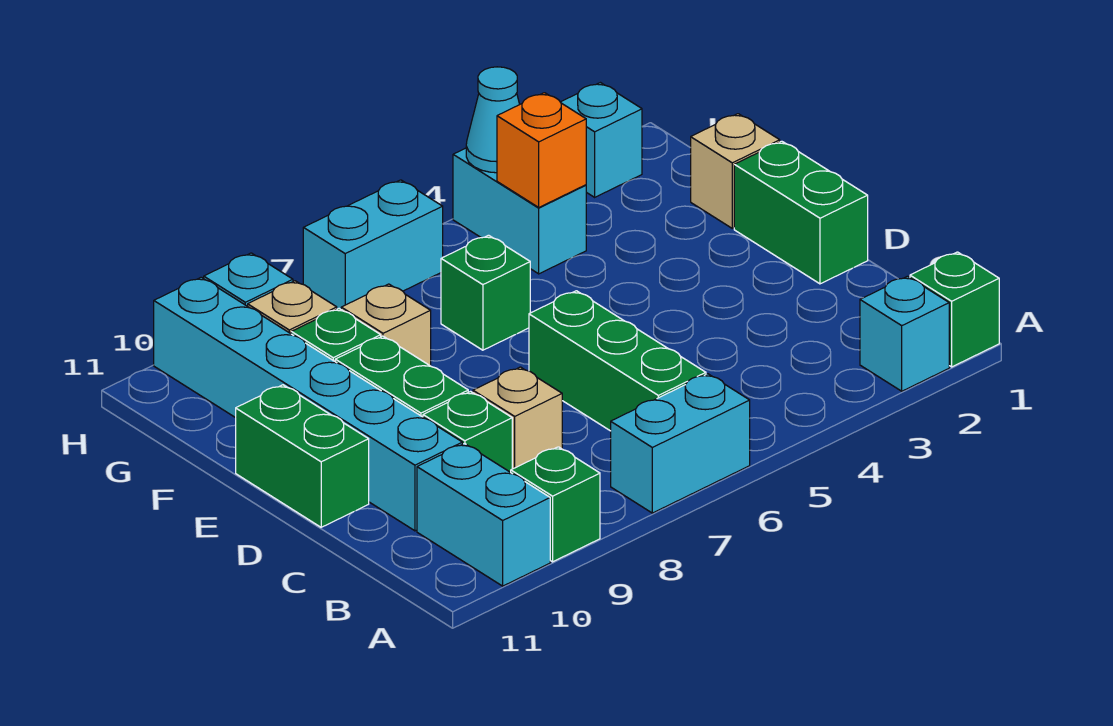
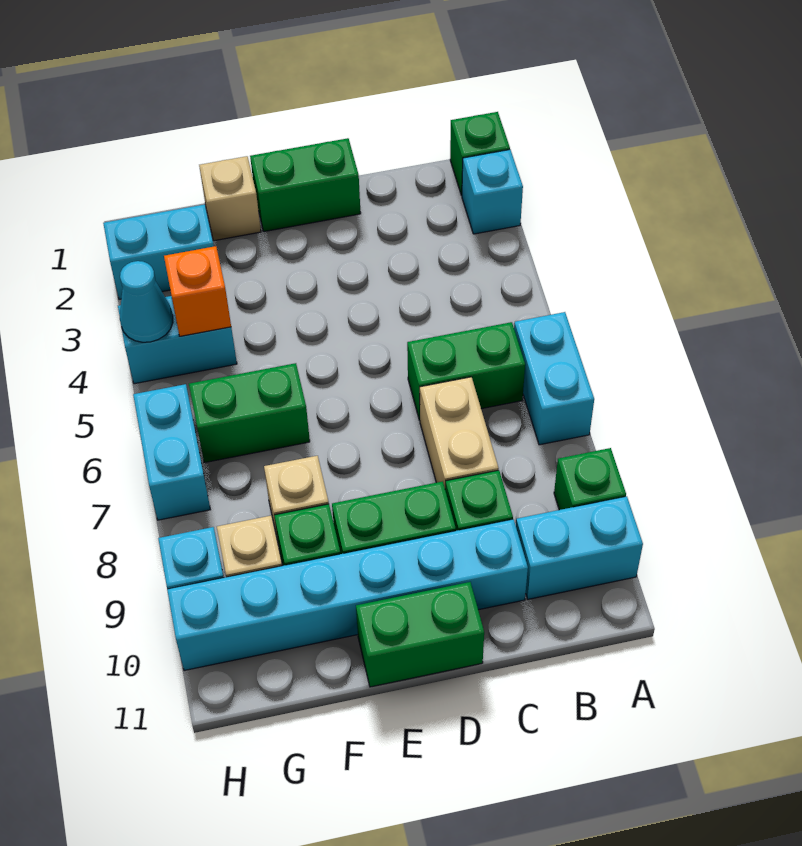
green brick B6:D6 level 1 -> green brick B6:C6 level 1
tan brick C8 level 1 -> tan brick C7:C8 level 1
green brick F6 level 1 -> green brick F6:G6 level 1
cyan brick H2 level 1 -> cyan brick G2:H2 level 1

